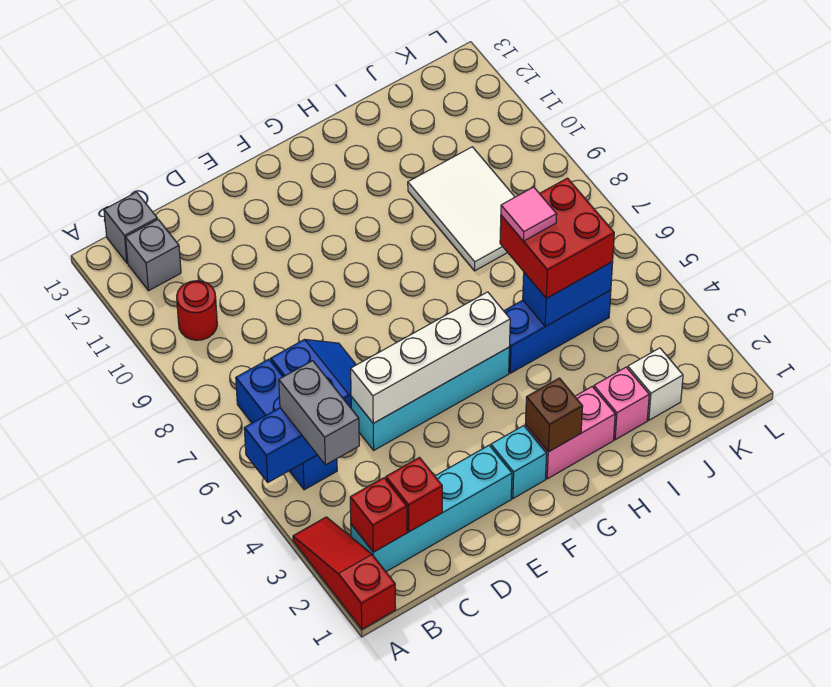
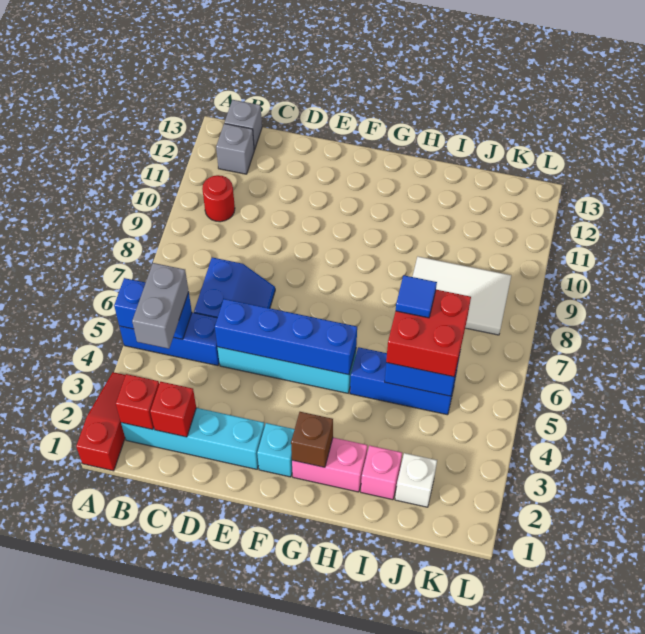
blue brick B5:B7 level 1 -> blue brick A5:C5 level 1
white brick D5:G5 level 2 -> blue brick D5:G5 level 2
pink tile I6 level 4 -> blue tile I6 level 4
white tile I8:J10 level 1 -> white tile I8:K9 level 1

